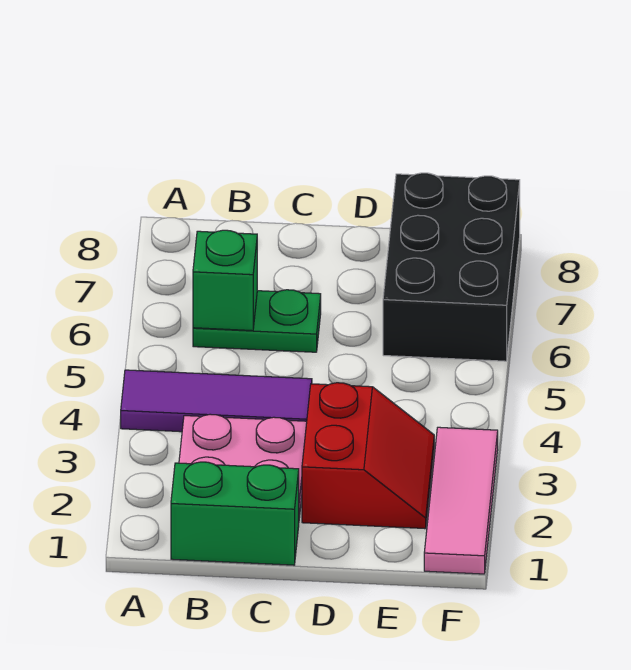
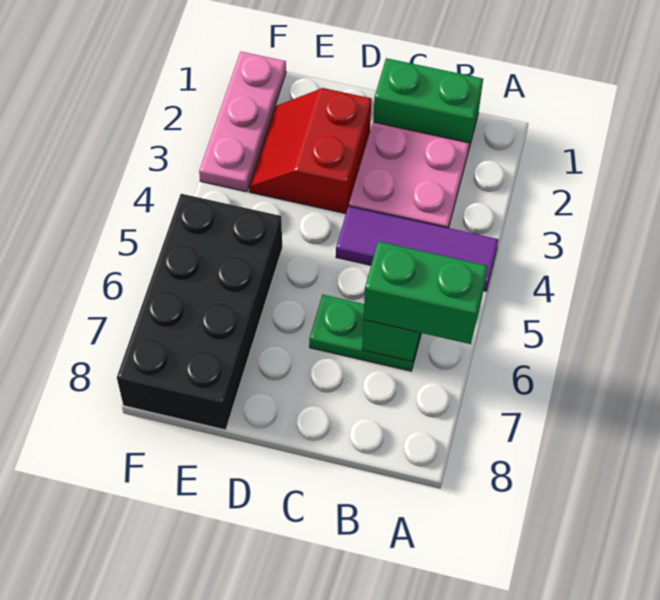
none -> green brick A6:B6 level 3
black brick E6:F8 level 1 -> black brick E5:F8 level 1
pink tile F1:F3 level 1 -> pink plate F1:F3 level 1

